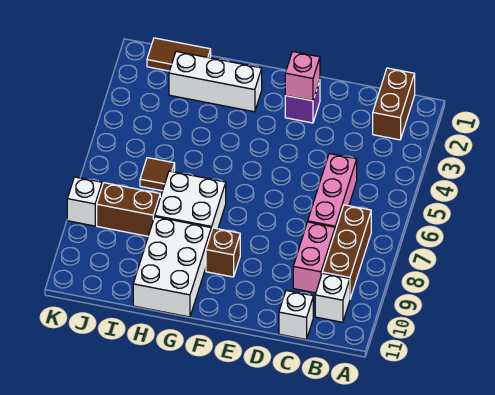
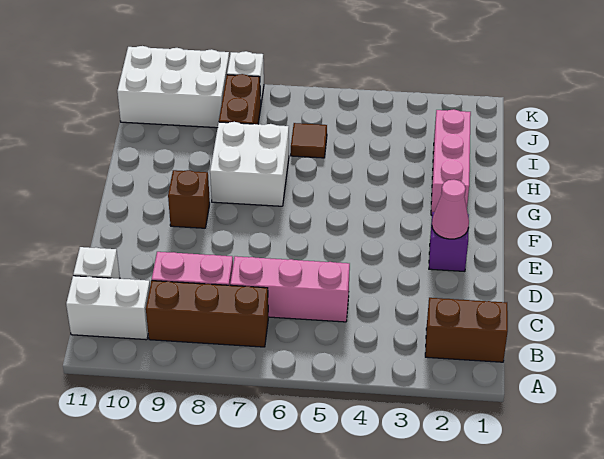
white brick B10 level 1 -> white brick B10:B11 level 1
pink brick E2 level 2 -> pink cone E2 level 2
white brick G2:I2 level 1 -> pink brick G2:I2 level 1
white brick G9:H11 level 1 -> white brick J9:K11 level 1
brown tile I1:J1 level 1 -> none

